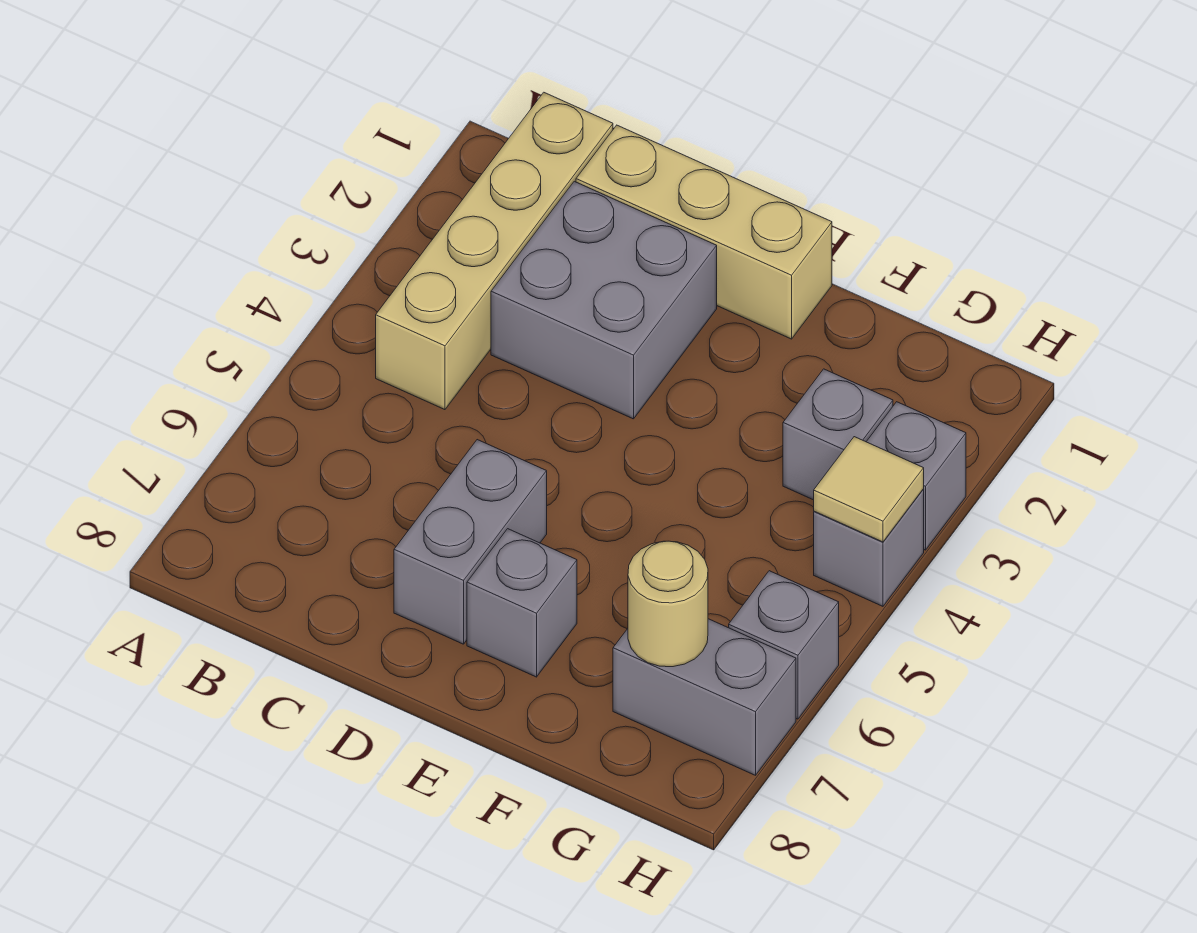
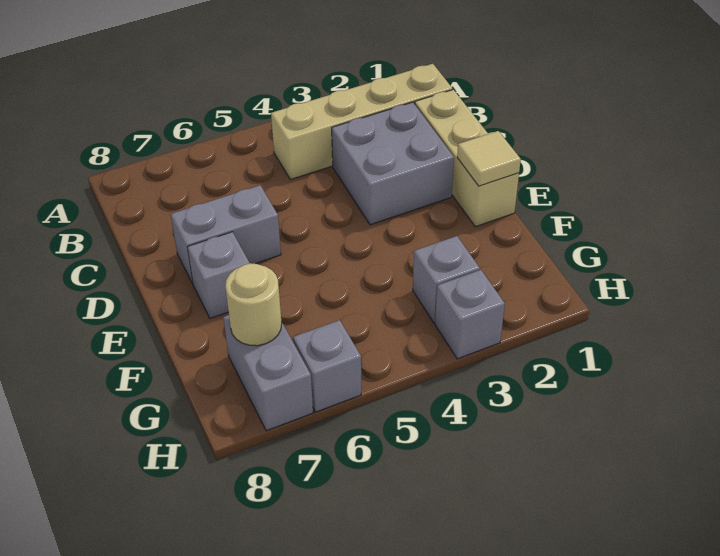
grey brick H4 level 1 -> none
tan tile H4 level 2 -> tan tile E1 level 2

